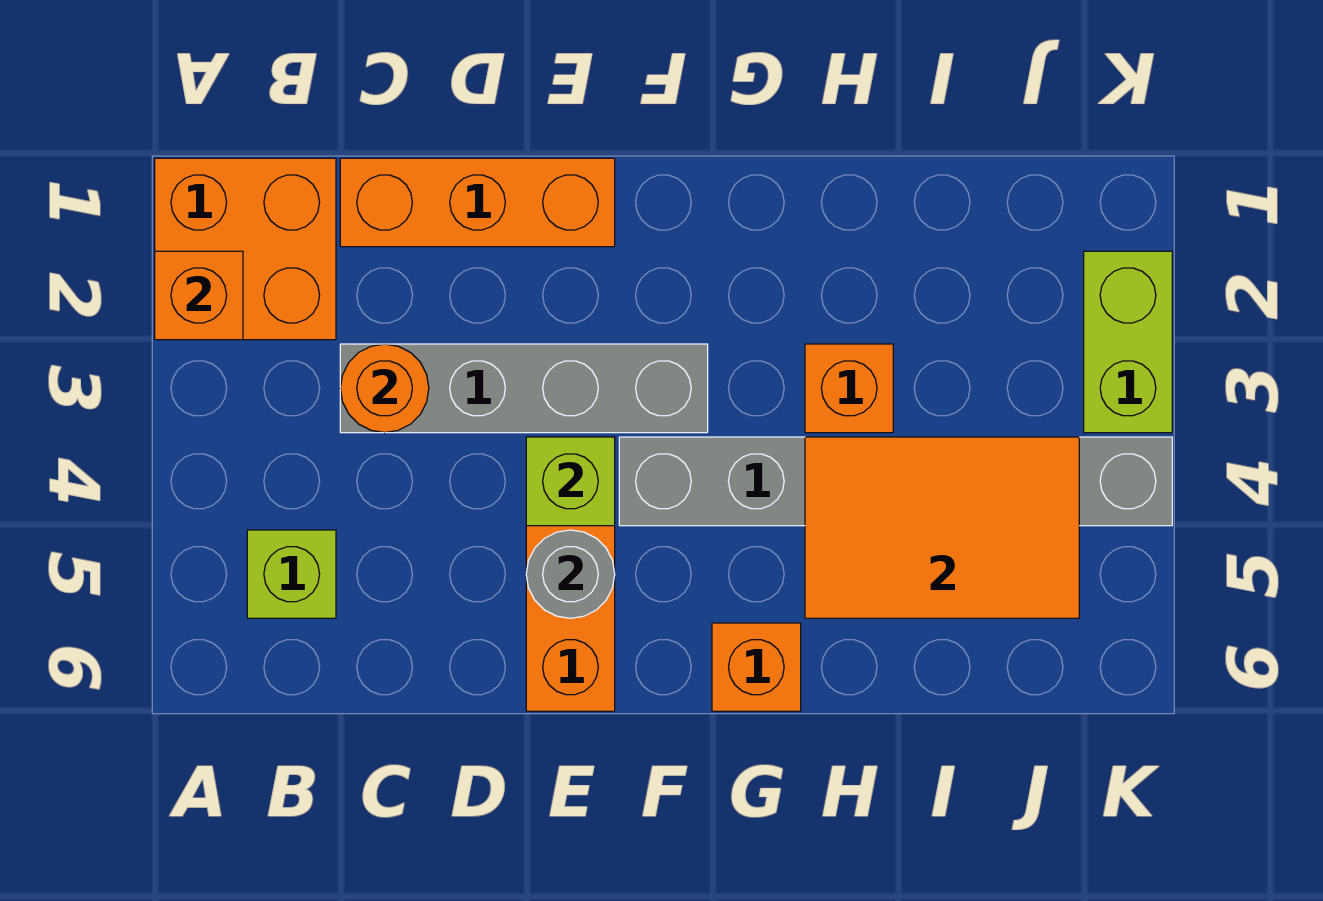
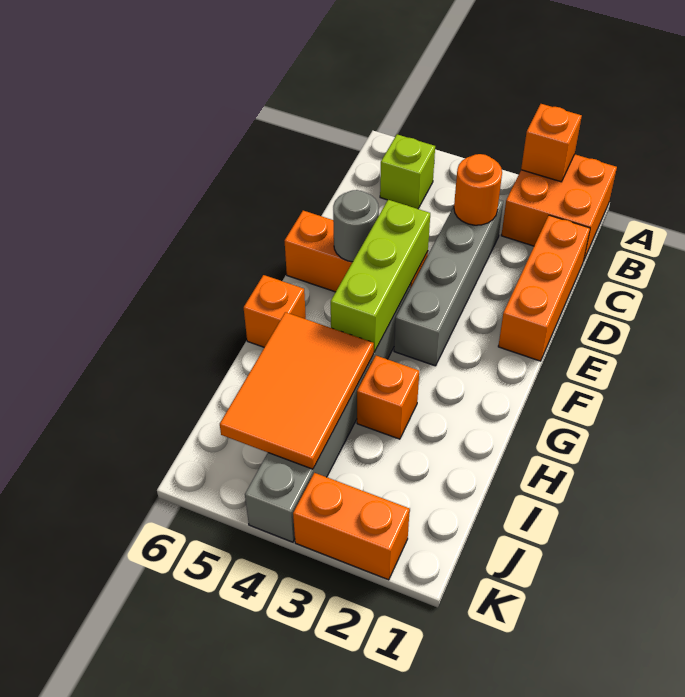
lime brick E4 level 2 -> lime brick E4:G4 level 2
lime brick K2:K3 level 1 -> orange brick K2:K3 level 1

